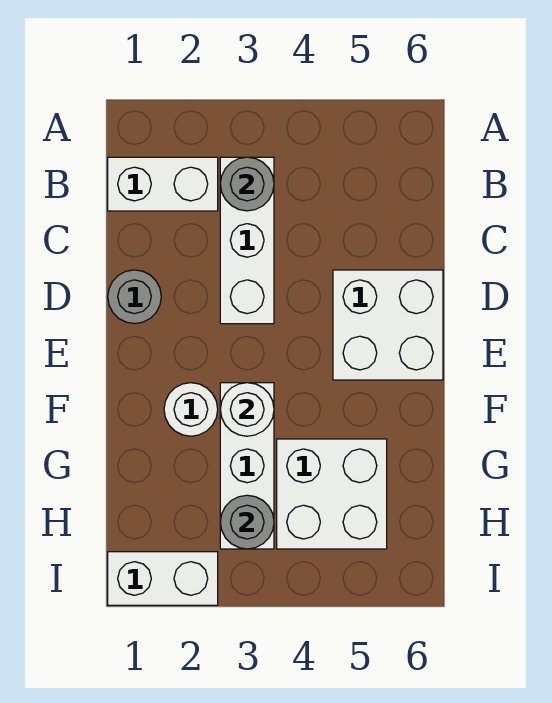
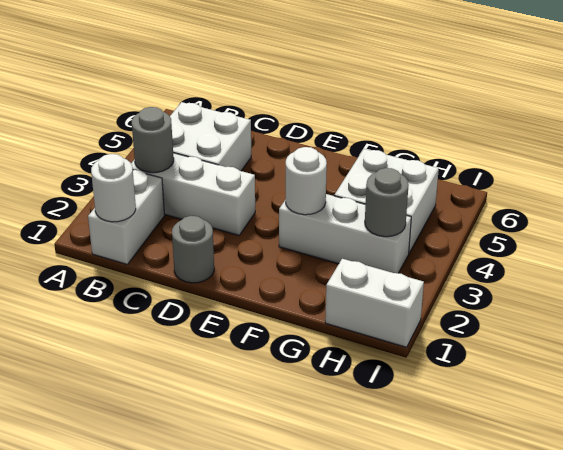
white brick D5:E6 level 1 -> white brick B4:C5 level 1
white round brick F2 level 1 -> white round brick B1 level 2
white brick I1:I2 level 1 -> white brick H1:I1 level 1

